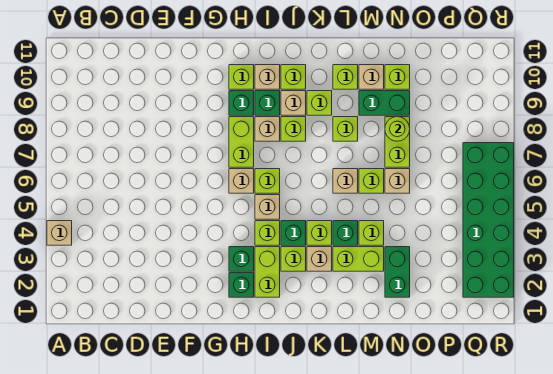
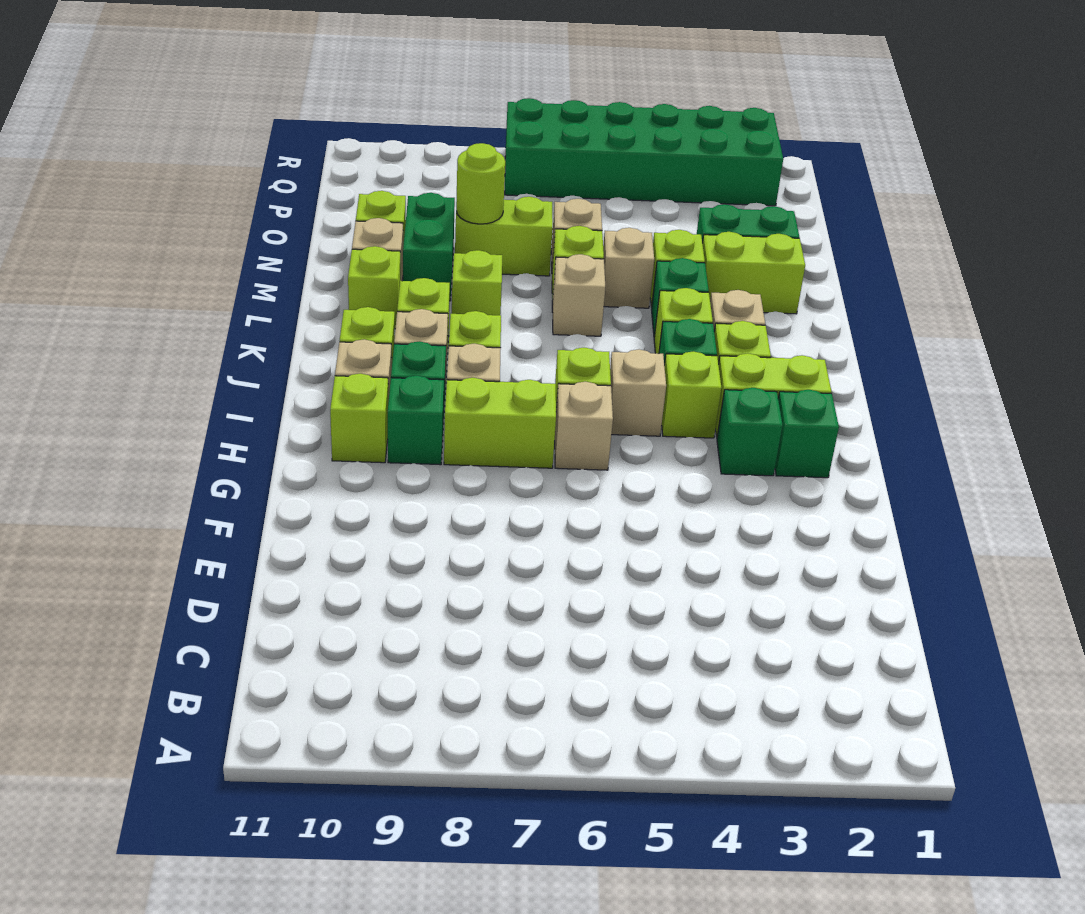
tan brick A4 level 1 -> tan brick M5 level 1
lime brick L3:M3 level 1 -> lime brick M2:M3 level 1

